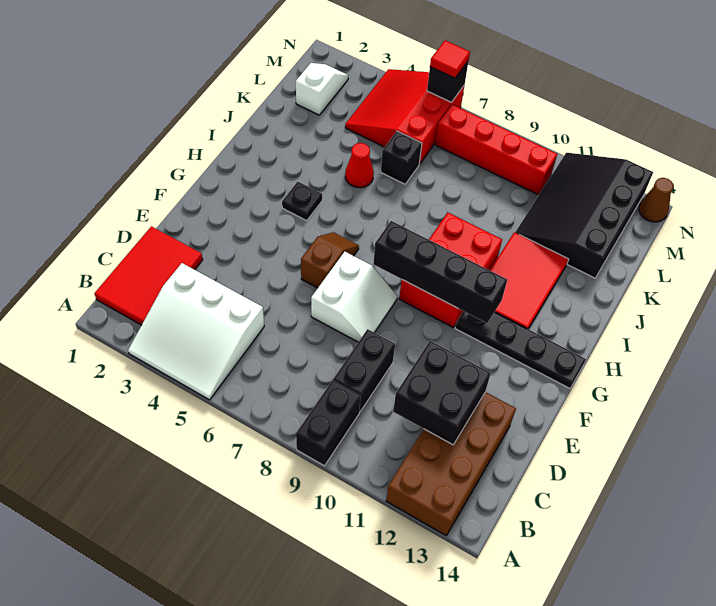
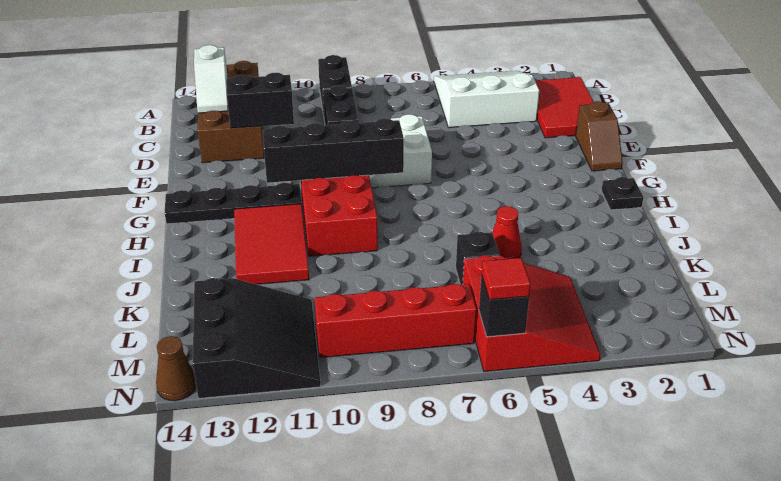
black brick C11:D12 level 2 -> black brick D11:D12 level 2
brown slope F6:G6 level 1 top F -> brown slope E1:F1 level 1 top E
black plate H4 level 1 -> black plate H1 level 1
black slope K11:N13 level 1 top 13 -> black slope L11:N13 level 1 top 13
white slope L2:M2 level 1 top L -> white slope B13:C13 level 2 top B

